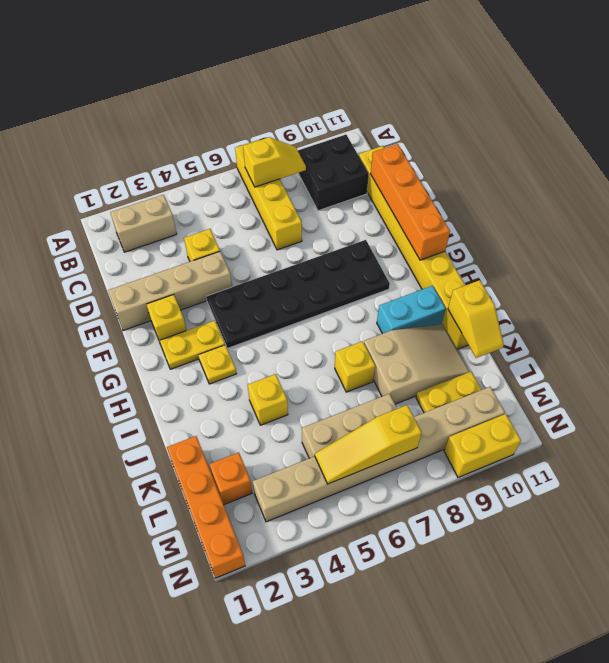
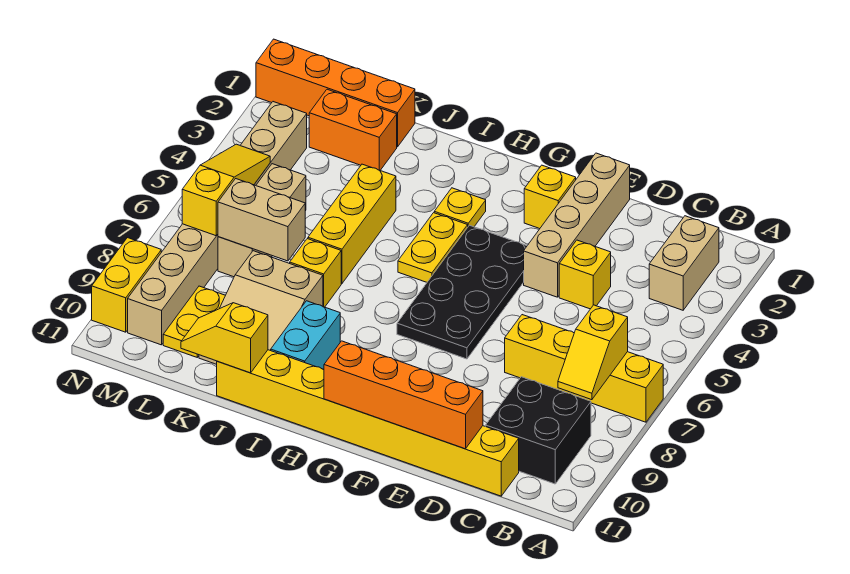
black plate F4:G9 level 1 -> black plate F4:G7 level 1
yellow plate G2:G3 level 1 -> yellow plate H4:H5 level 1
yellow brick J4 level 1 -> yellow brick J4:J6 level 1
none -> tan brick K7:L7 level 2
orange brick L2 level 1 -> orange brick K2:L2 level 1

